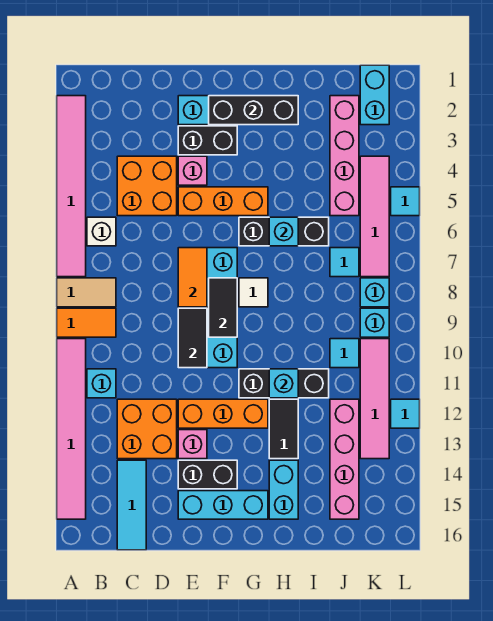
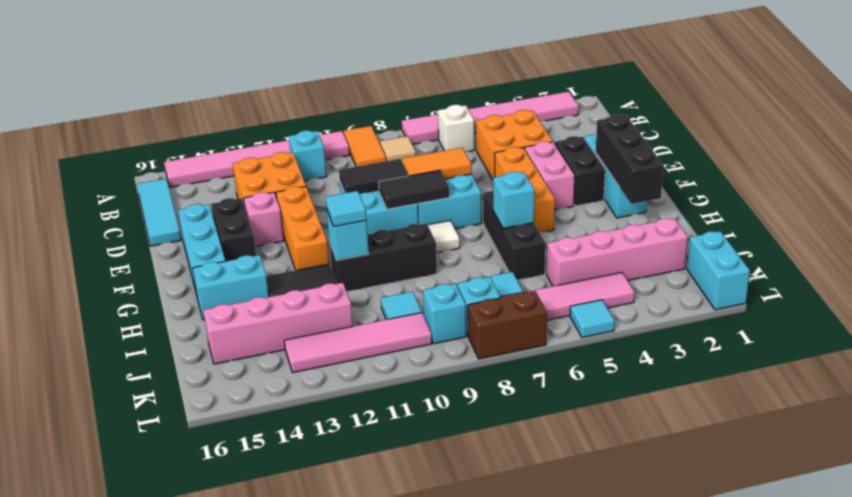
tan tile A8:B8 level 1 -> tan tile B8 level 1
cyan tile C14:C16 level 1 -> cyan tile B16:D16 level 1
pink brick E4 level 1 -> pink brick E4:F4 level 1
black brick G11:I11 level 1 -> black brick H9:H11 level 1
cyan brick K1:K2 level 1 -> cyan brick K1:L1 level 1
none -> brown brick L7:L8 level 1
cyan tile L12 level 1 -> cyan tile H11 level 3

